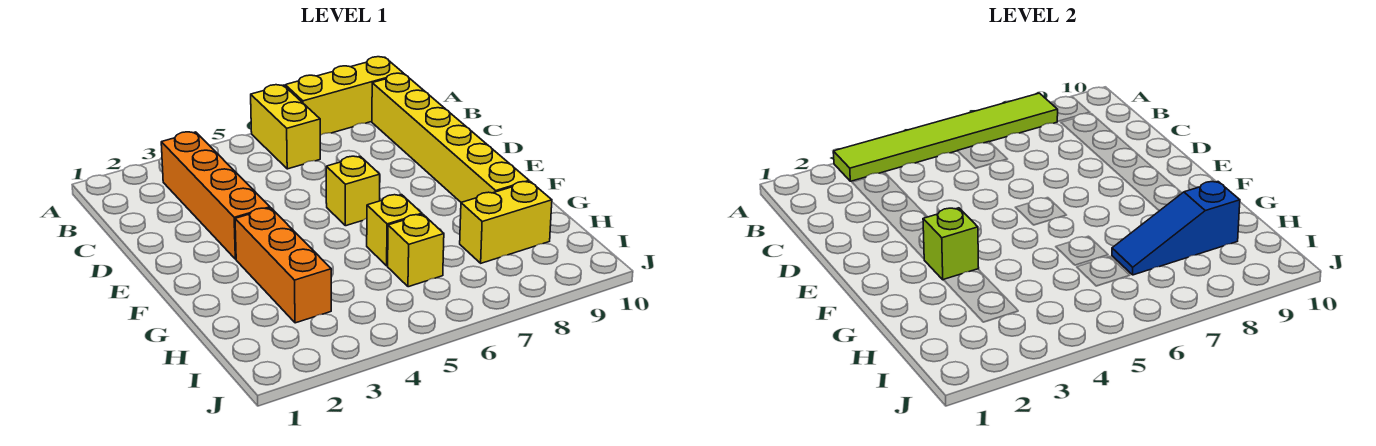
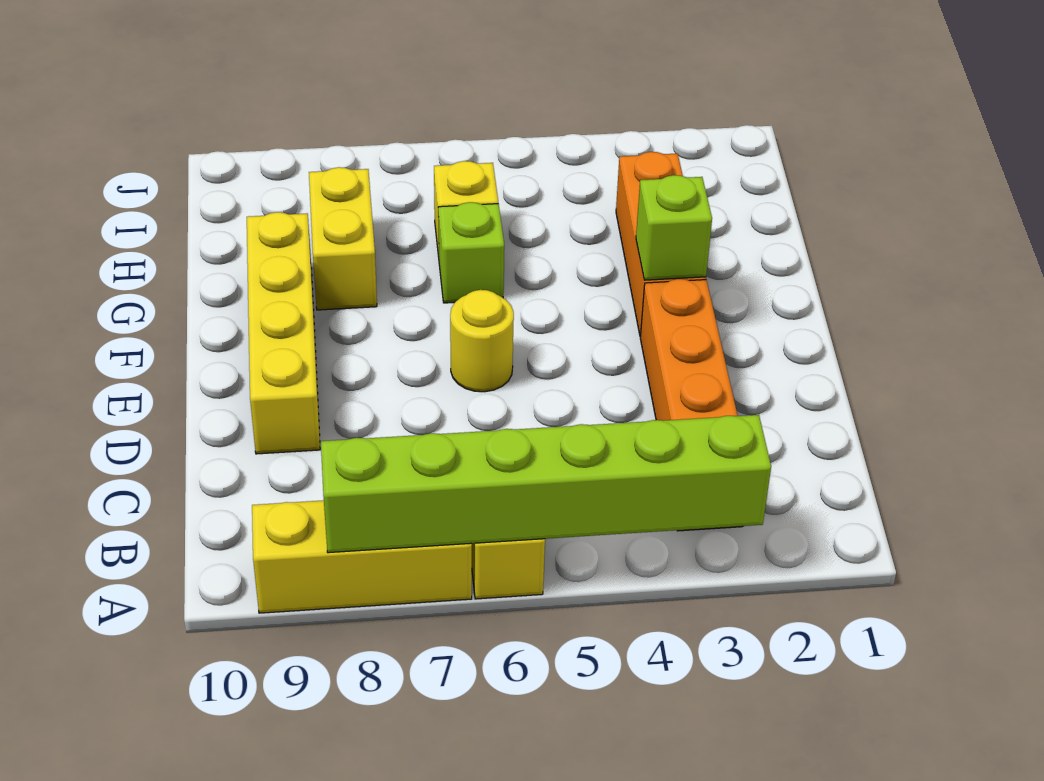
lime tile A3:A8 level 2 -> lime brick A3:A8 level 2
yellow brick B9:G9 level 1 -> yellow brick D9:G9 level 1
yellow brick E6 level 1 -> yellow round brick E6 level 1
yellow brick G6 level 1 -> lime brick G6 level 1
blue slope H7:H9 level 2 top 9 -> none
yellow brick H8:H9 level 1 -> yellow brick G8:H8 level 1

